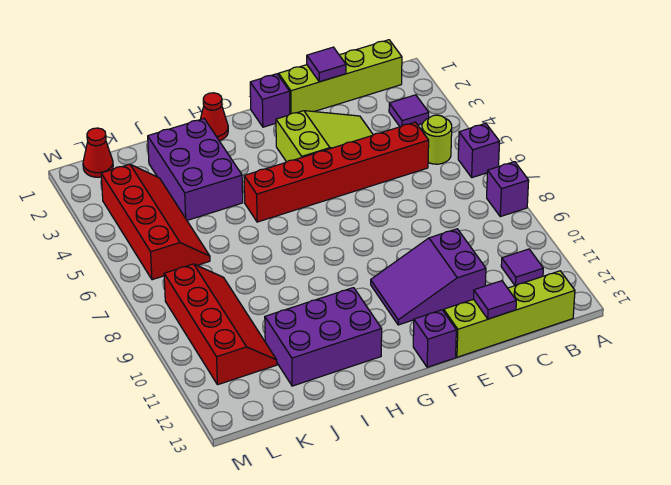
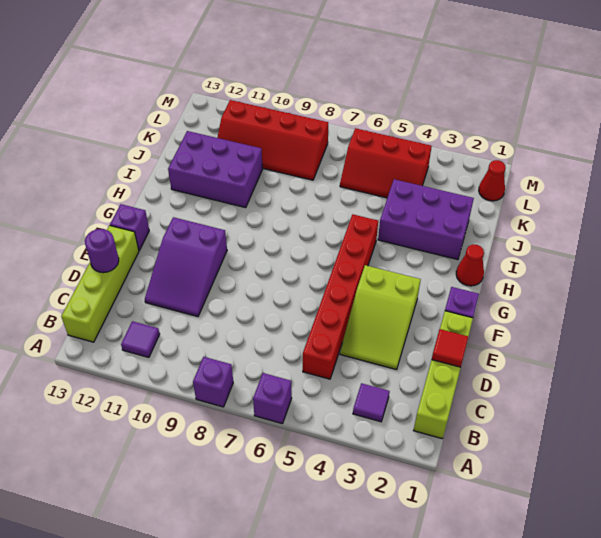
lime round brick B5 level 1 -> none
purple tile D1 level 2 -> red tile D1 level 2
purple slope D10:F11 level 1 top D -> purple slope D10:F11 level 1 top F
purple tile D13 level 2 -> purple round brick D13 level 2
purple brick H11:J12 level 1 -> purple brick I10:J12 level 1
red slope K3:L6 level 1 top L -> red slope K4:L6 level 1 top L

